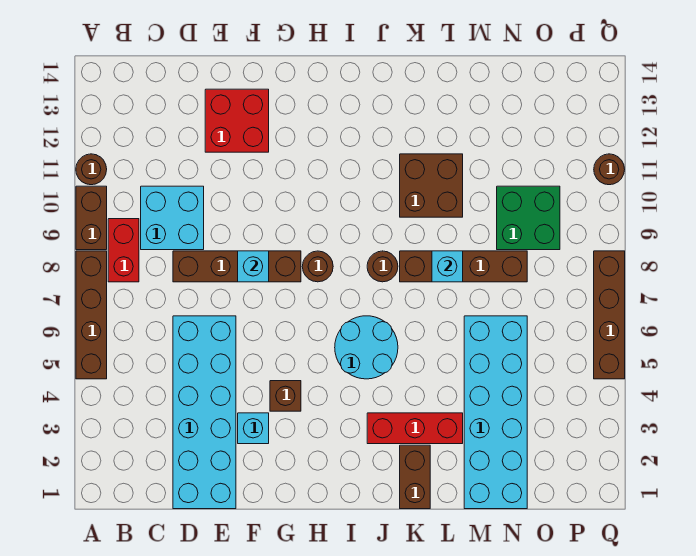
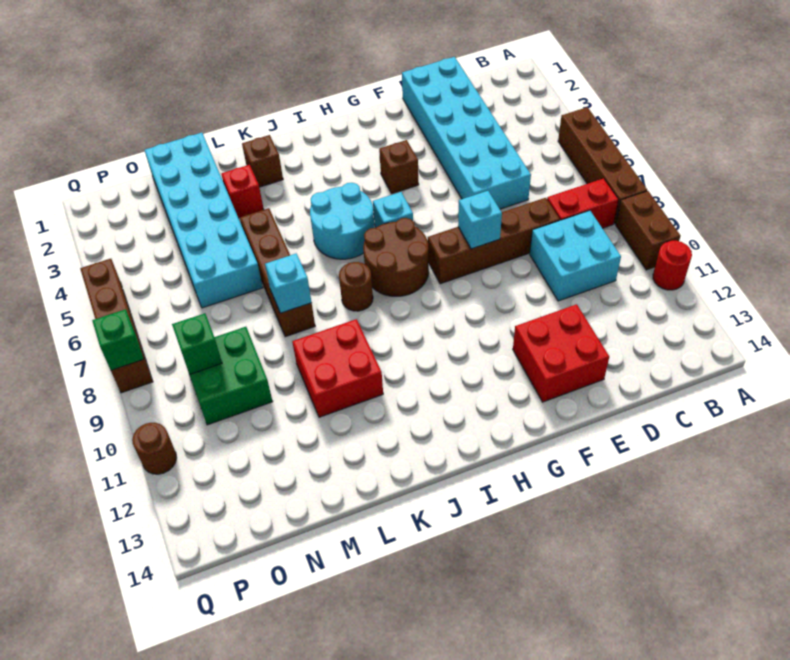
brown round brick A11 level 1 -> red round brick A11 level 1
red brick B8:B9 level 1 -> red brick B8:C8 level 1
cyan brick F3 level 1 -> cyan brick H6 level 1
brown round brick H8 level 1 -> brown round brick H7:I8 level 1
red brick J3:L3 level 1 -> red brick L3 level 1
brown brick K1:K2 level 1 -> brown brick K2 level 1
brown brick K8:N8 level 1 -> brown brick L5:L8 level 1
brown brick K10:L11 level 1 -> red brick K10:L11 level 1
none -> green brick O9 level 2
none -> green brick Q8 level 2

